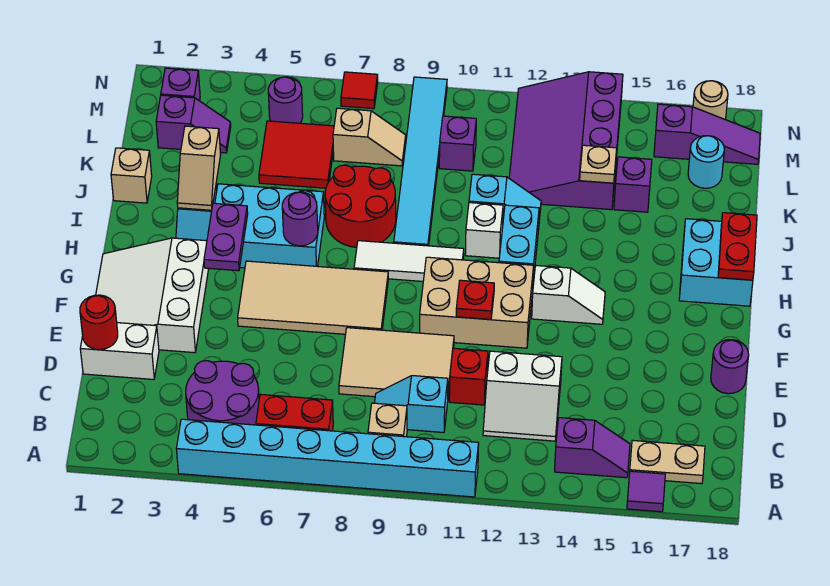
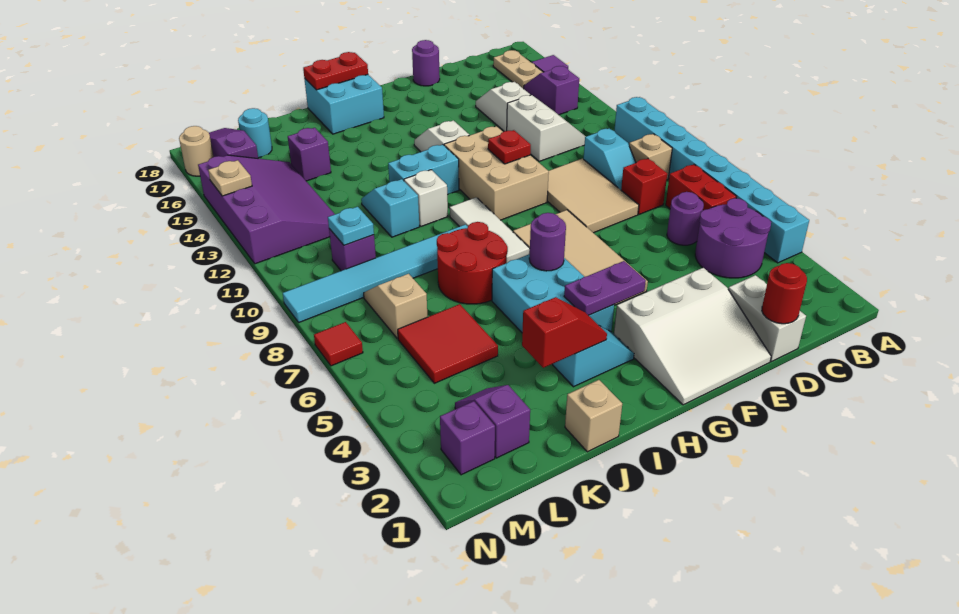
red brick D11 level 1 -> red brick C8 level 1
none -> white slope D14:D15 level 1 top 14
tan slope I3:J3 level 2 top J -> red slope I3:J3 level 2 top J
purple slope K12:N14 level 1 top 14 -> purple slope L12:N15 level 1 top N
tan plate K14 level 2 -> tan plate N14 level 2
none -> cyan plate L10 level 2
purple round brick M5 level 1 -> purple round brick C6 level 1

